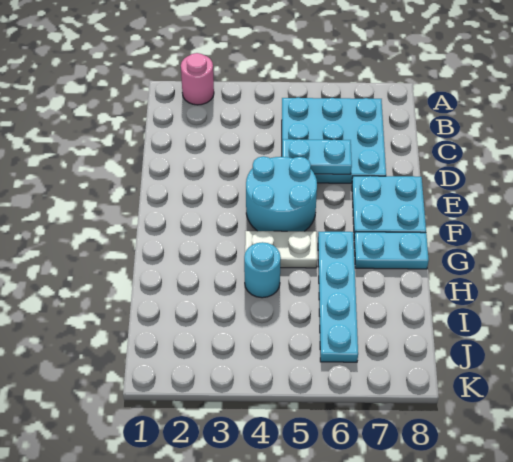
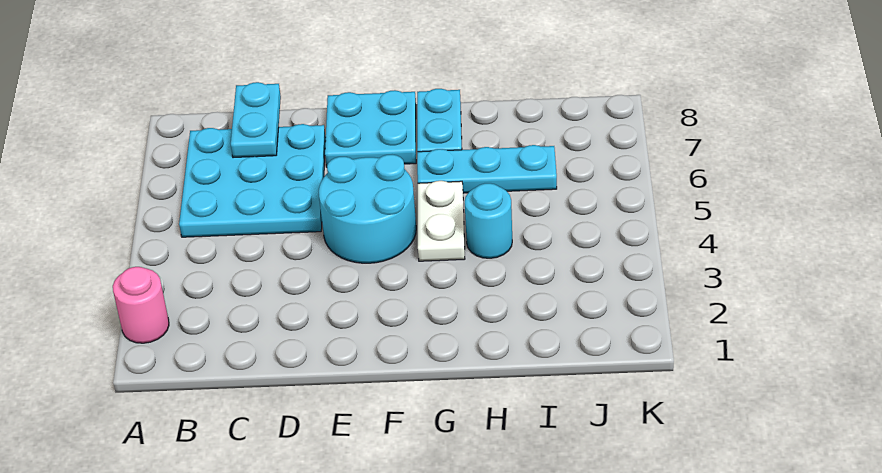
cyan plate D5:D6 level 2 -> cyan plate C7:C8 level 2
cyan plate G6:J6 level 1 -> cyan plate G6:I6 level 1

